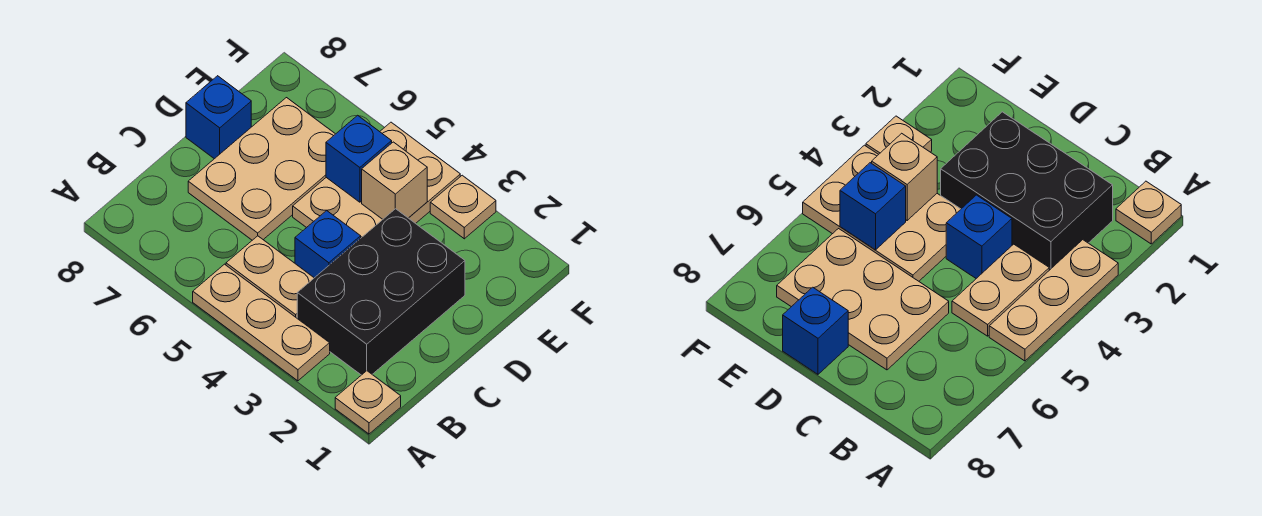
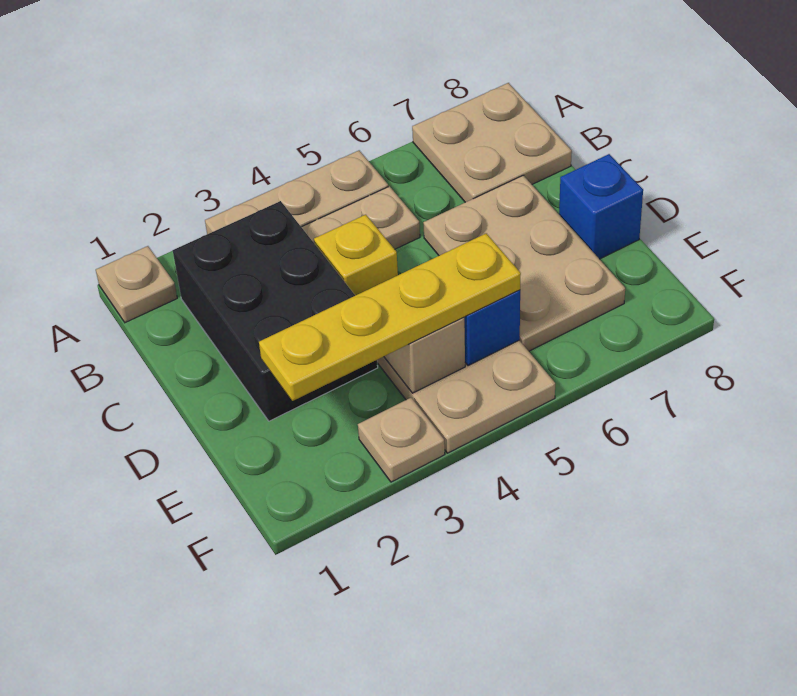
none -> tan plate A7:B8 level 1
blue brick C4 level 1 -> yellow brick C4 level 1
none -> yellow plate E2:E5 level 3

